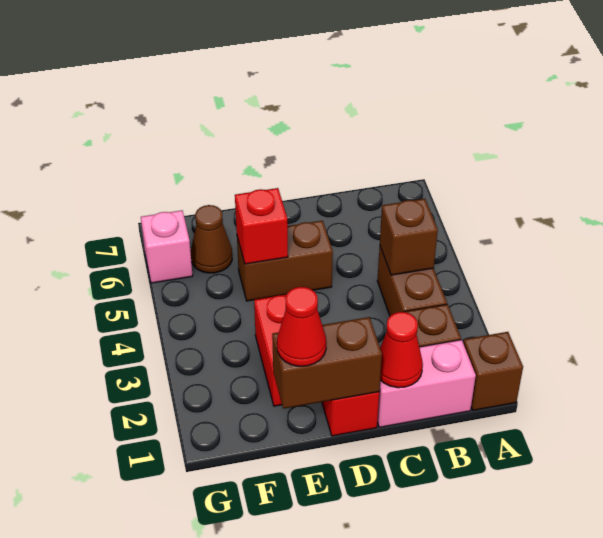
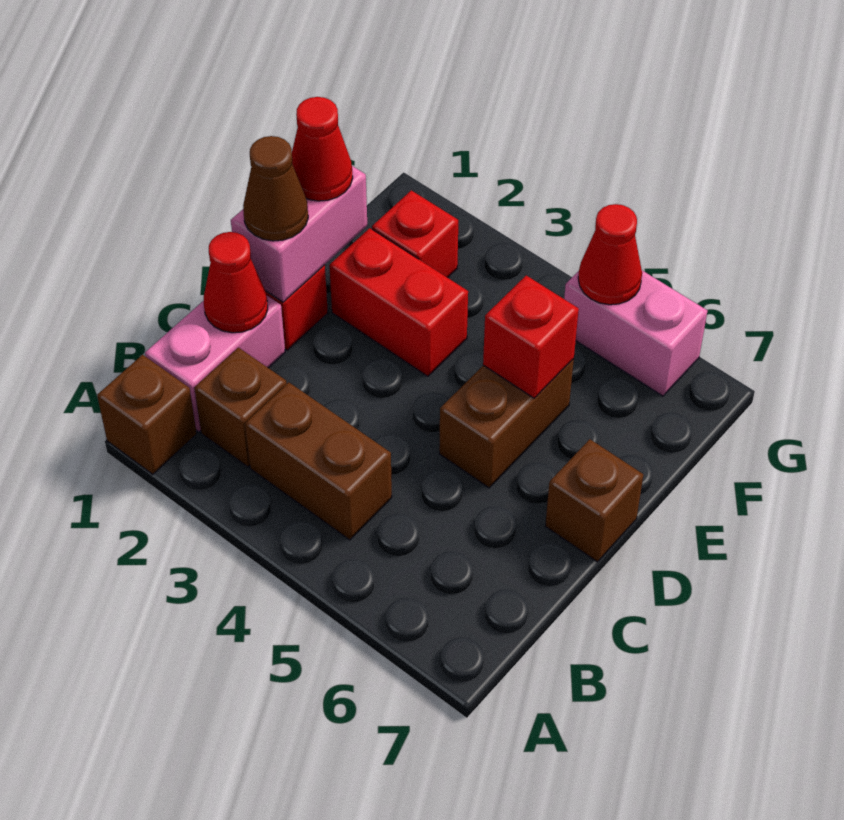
brown brick B4 level 2 -> brown brick D7 level 1
brown brick D1:E1 level 2 -> pink brick D1:E1 level 2
none -> red brick F2 level 1
brown cone F6 level 1 -> brown cone D1 level 3
none -> red cone G5 level 2
pink brick G6 level 1 -> pink brick G5:G6 level 1

